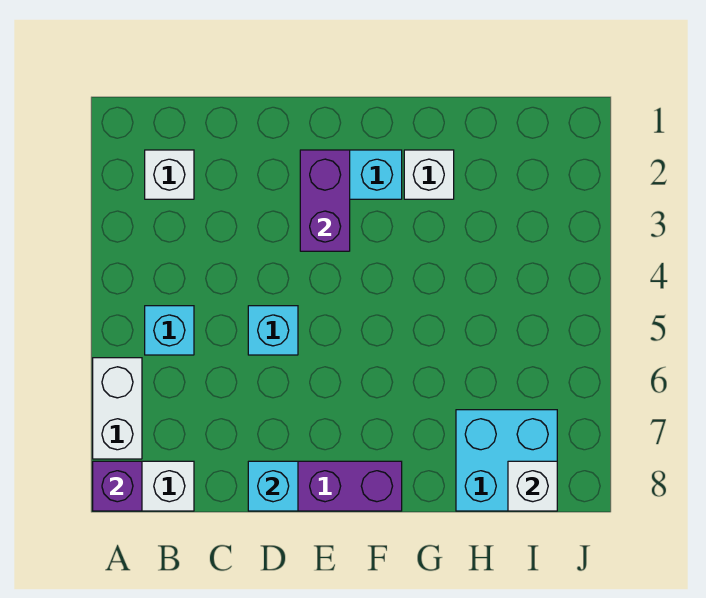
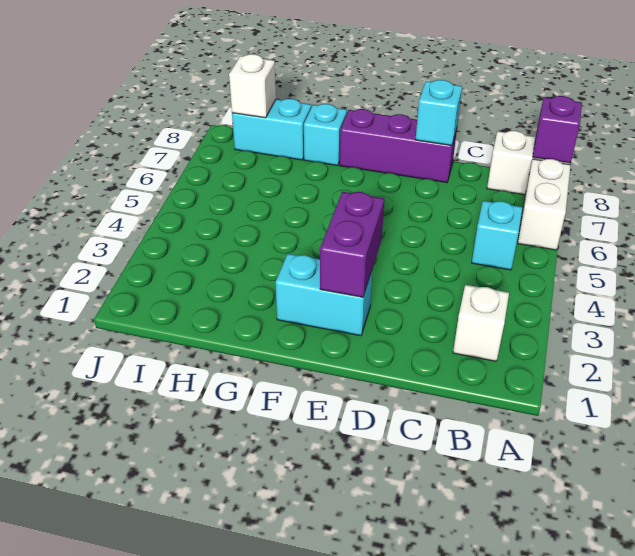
cyan brick D5 level 1 -> cyan brick G8 level 1
white brick G2 level 1 -> none
cyan brick H7:I8 level 1 -> cyan brick H8:I8 level 1

